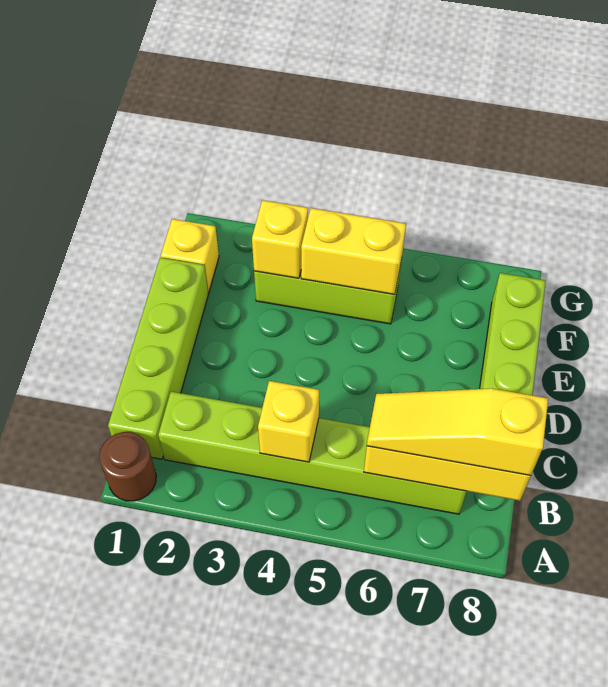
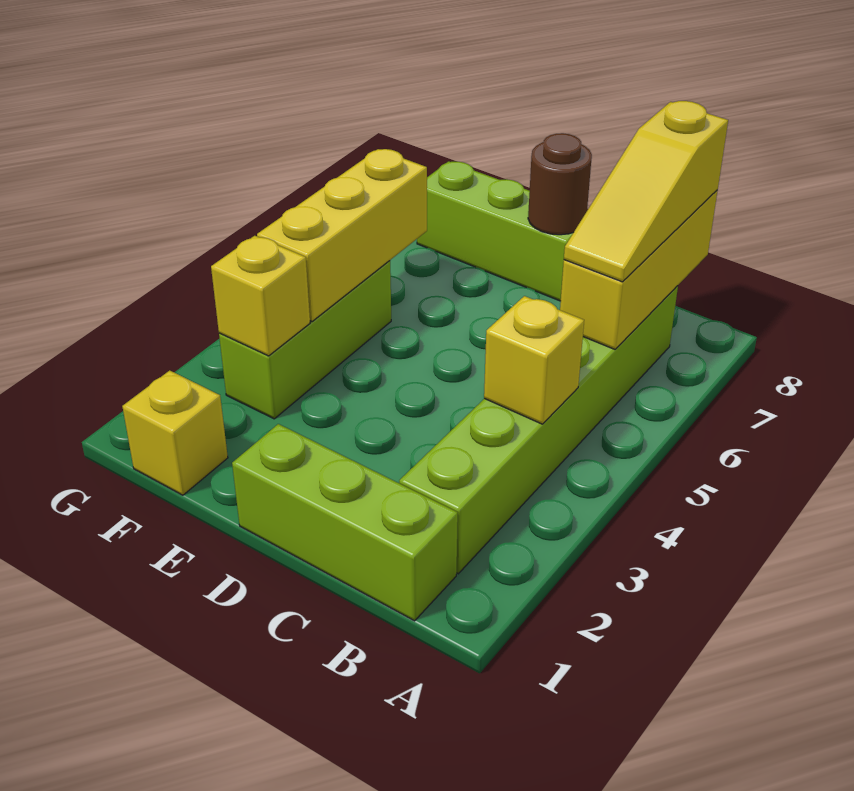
brown round brick A1 level 1 -> brown round brick D8 level 2
lime brick B1:E1 level 1 -> lime brick B1:D1 level 1
yellow brick F4:F5 level 2 -> yellow brick F4:F6 level 2

